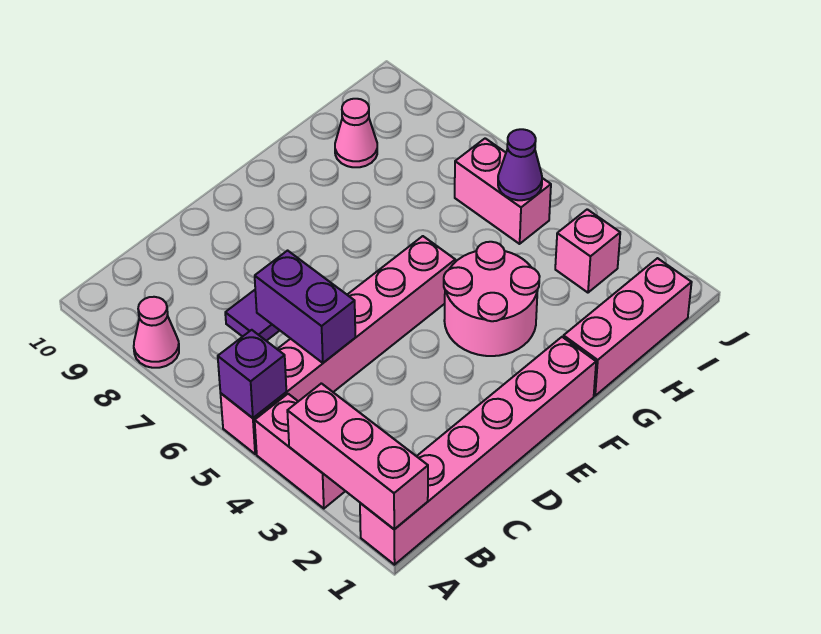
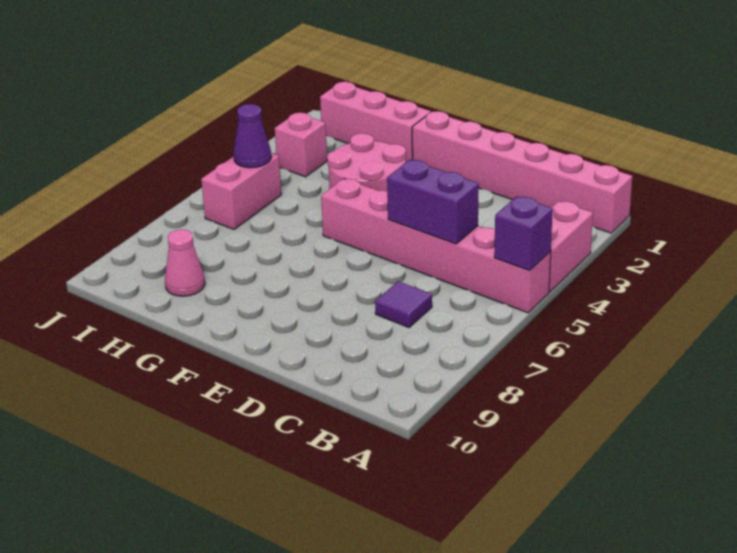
pink brick A1:A3 level 2 -> none
pink cone A8 level 1 -> none
purple brick C5:C6 level 2 -> purple brick C5:D5 level 2

